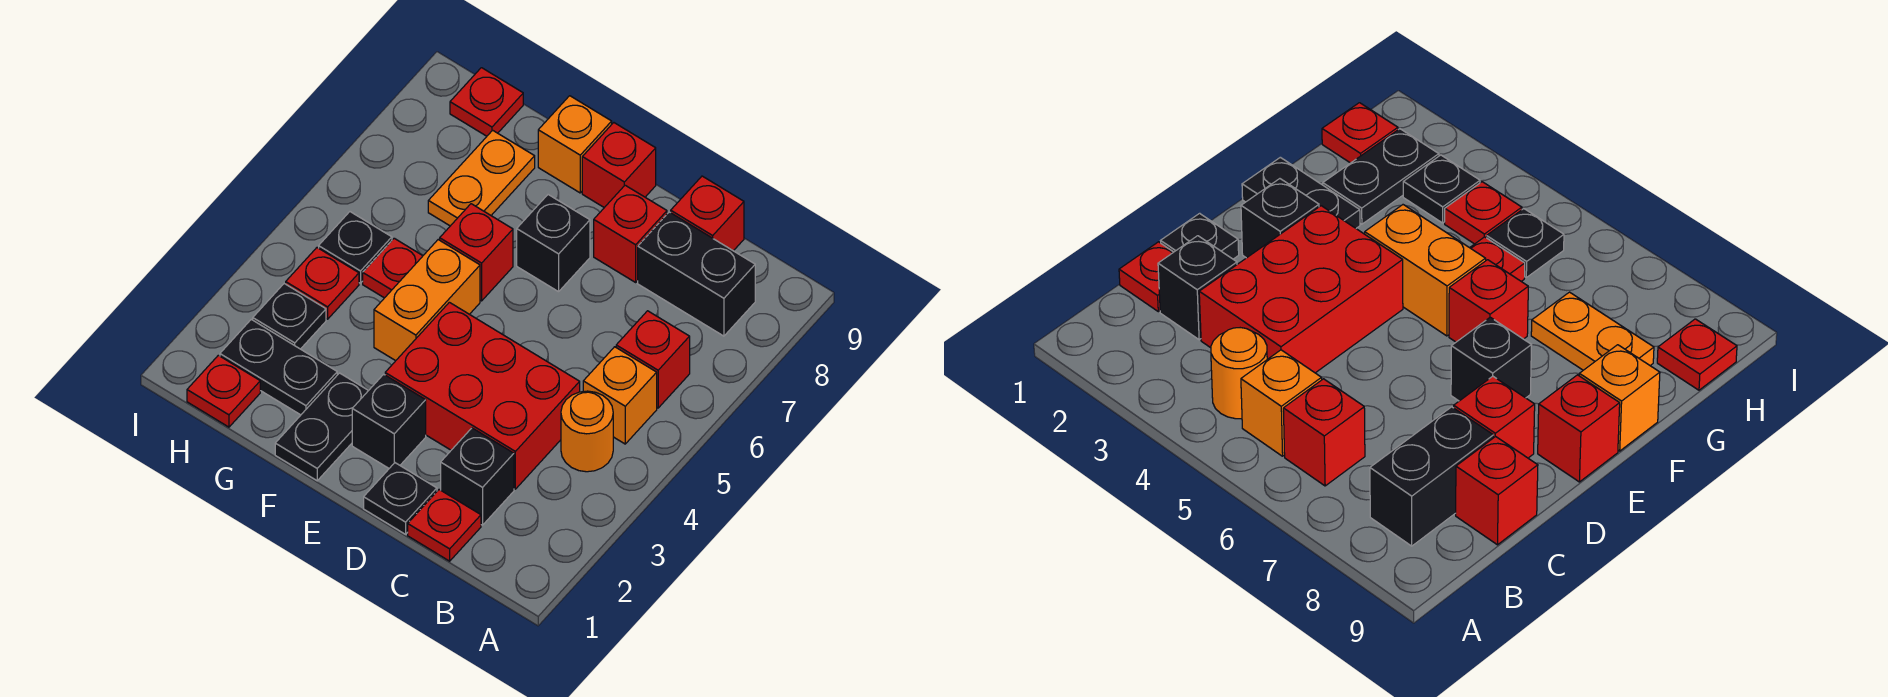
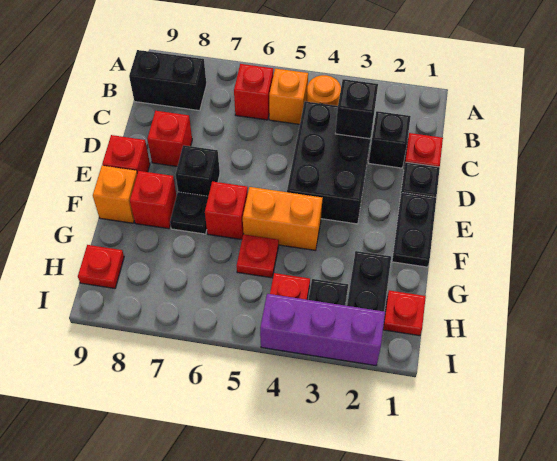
black brick B8:C8 level 1 -> black brick B8:B9 level 1
red brick C3:E4 level 1 -> black brick C3:E4 level 1
red brick C9 level 1 -> red brick F8 level 1
black brick E2 level 1 -> black brick C3 level 2
black plate F1:F2 level 1 -> black plate E1:F1 level 1
orange plate G7:G8 level 1 -> none
black plate H5 level 1 -> black plate F7 level 1
none -> purple brick I2:I4 level 1

